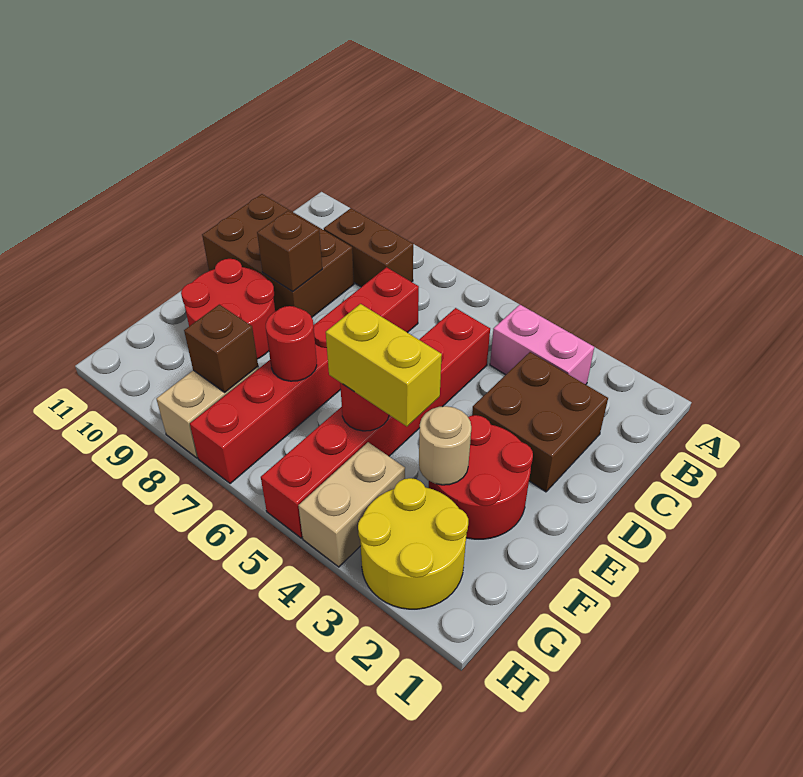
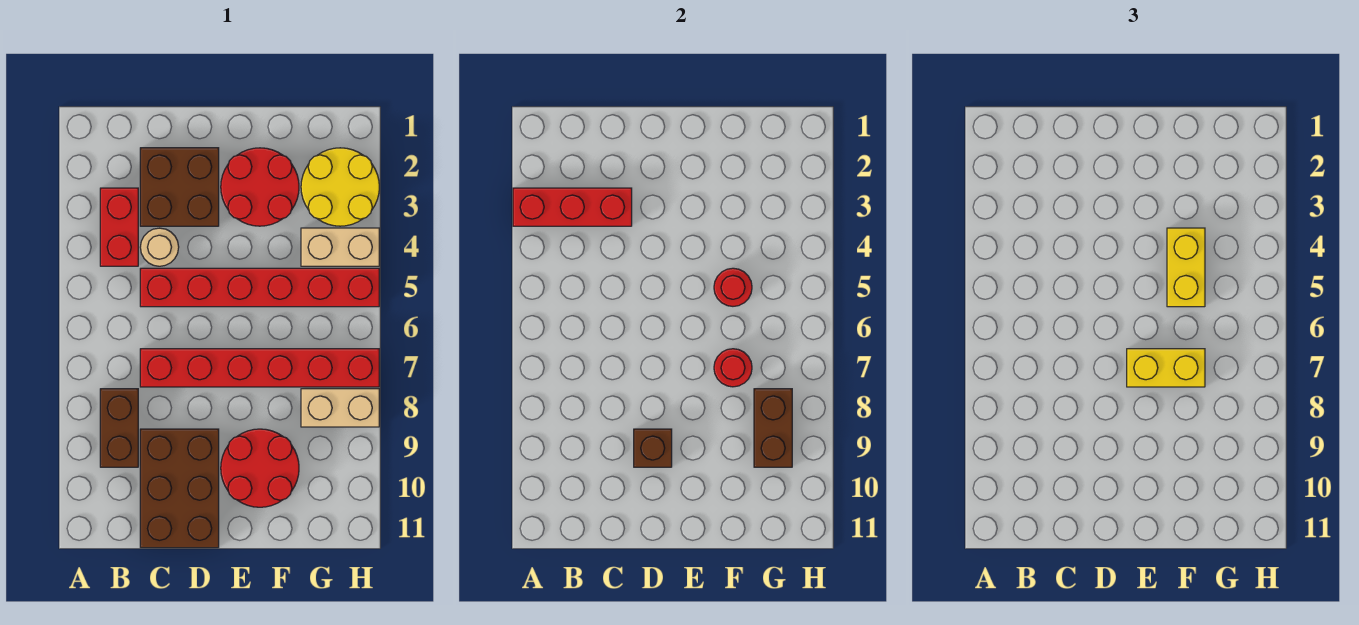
none -> red brick A3:C3 level 2
pink brick B3:B4 level 1 -> red brick B3:B4 level 1
none -> yellow brick E7:F7 level 3
tan round brick F3 level 2 -> tan round brick C4 level 1
brown brick G8 level 2 -> brown brick G8:G9 level 2

